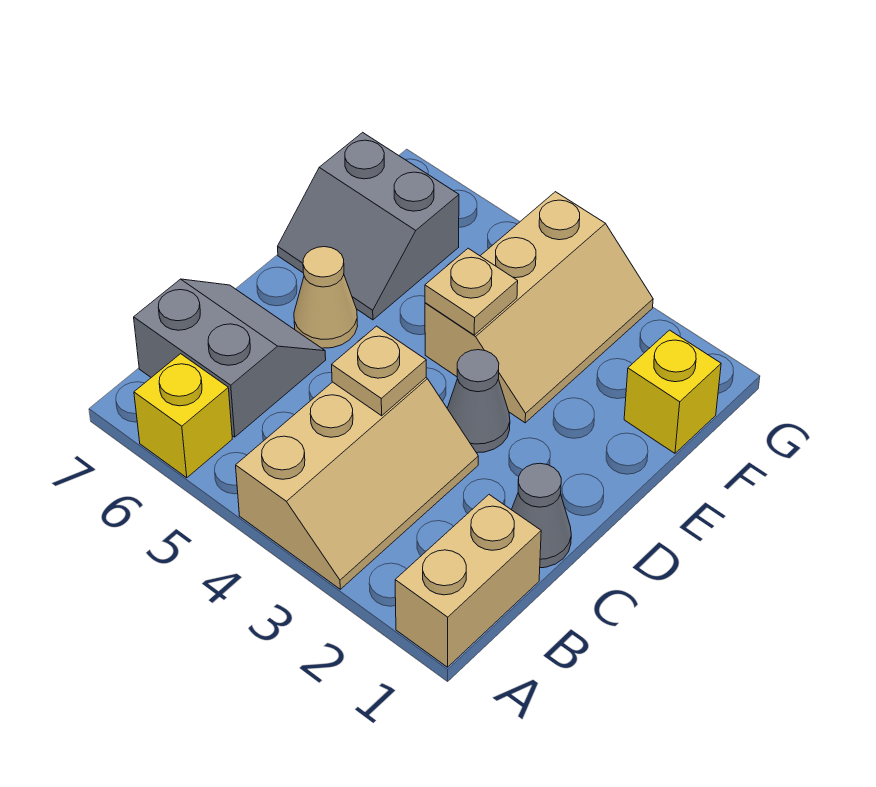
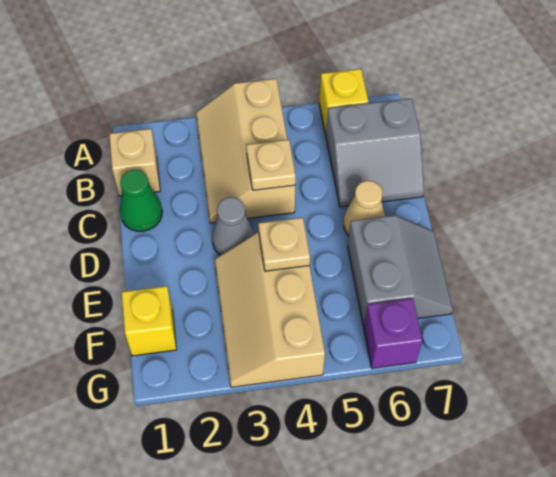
tan brick A1:B1 level 1 -> tan brick B1 level 1
grey cone C1 level 1 -> green cone C1 level 1
grey slope E6:F7 level 1 top F -> grey slope E6:F7 level 1 top 6
none -> purple brick G6 level 1

